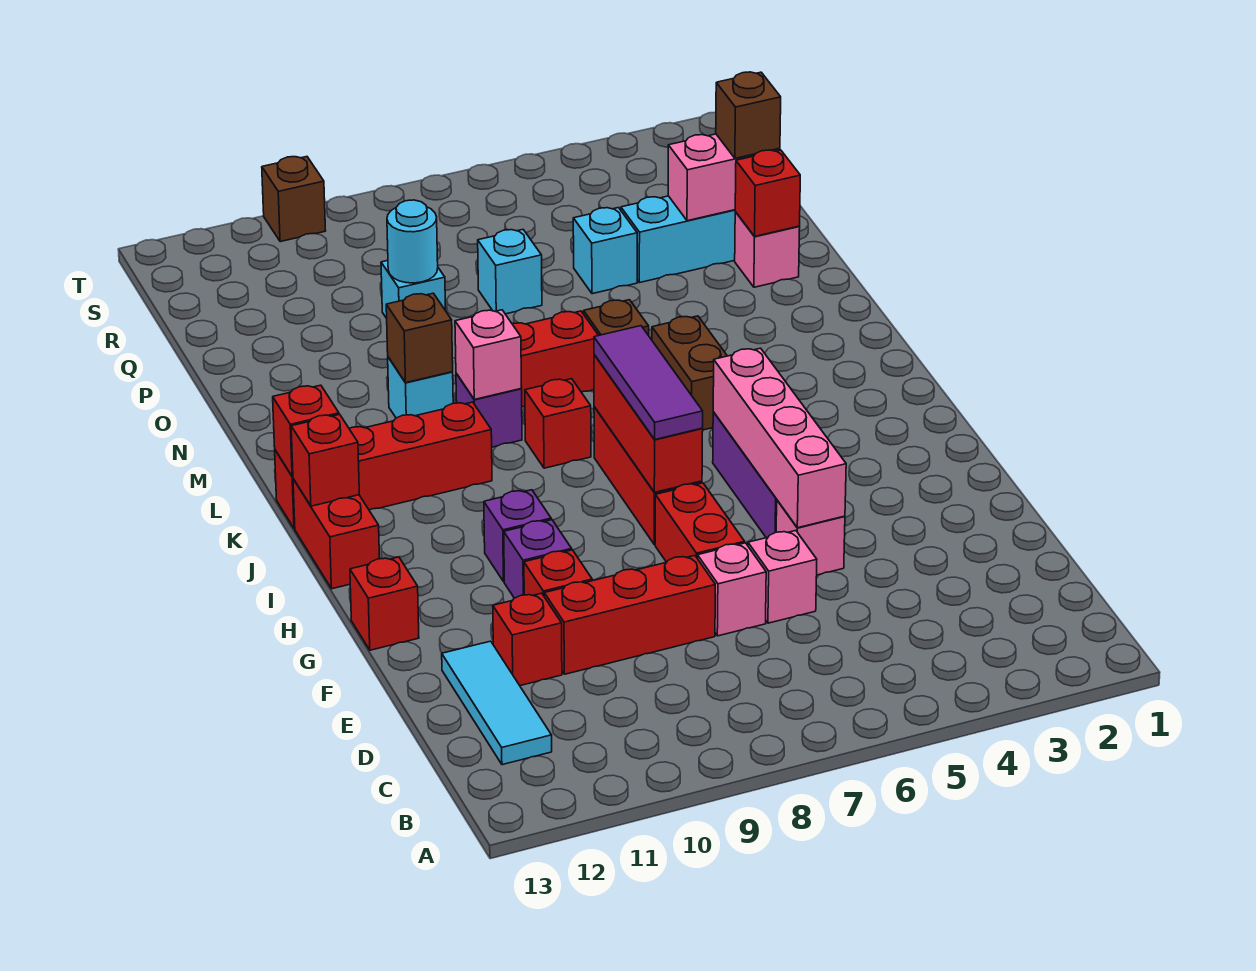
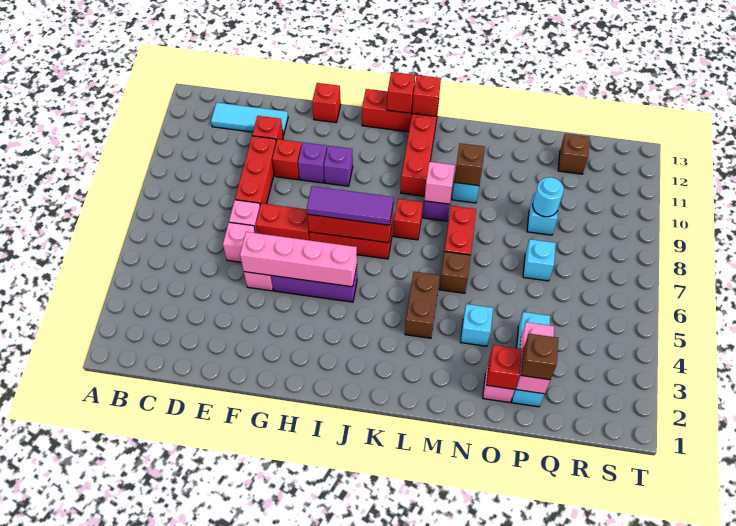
brown brick K5:L5 level 1 -> brown brick L4:L5 level 1
cyan brick P5 level 1 -> cyan brick N4 level 1
brown brick T10 level 1 -> brown brick Q12 level 1

